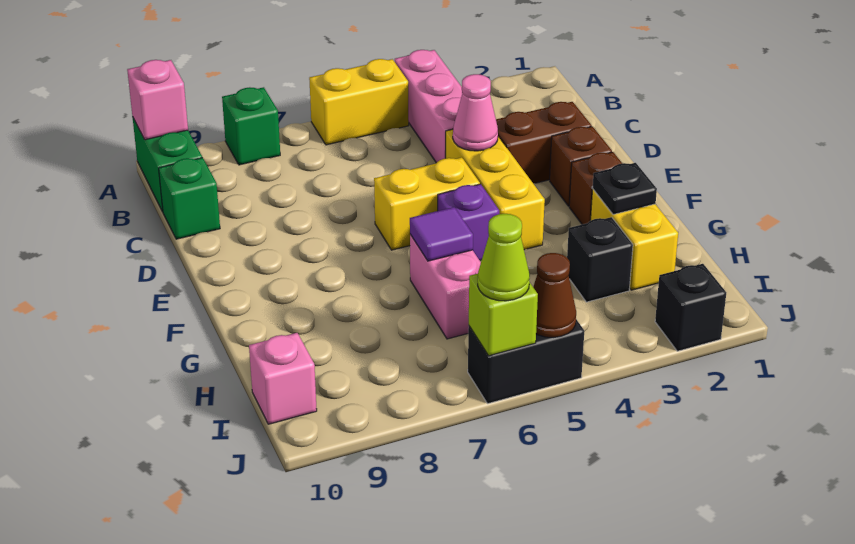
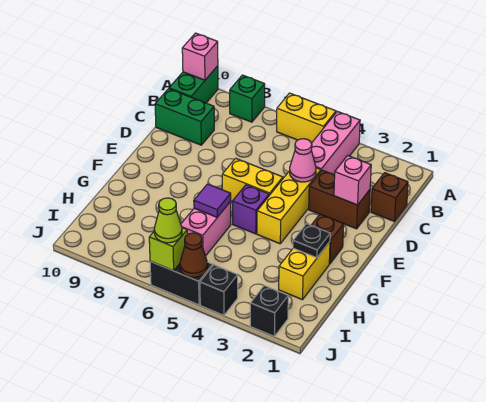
green brick C10 level 1 -> green brick C9:C10 level 1
brown brick E2 level 1 -> brown brick C1 level 1
black brick H3 level 1 -> black brick J4 level 1
pink brick I10 level 1 -> pink brick D2 level 2

